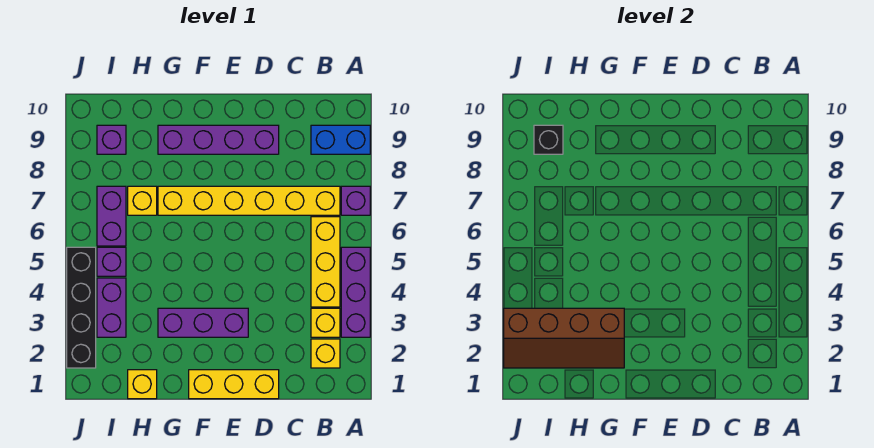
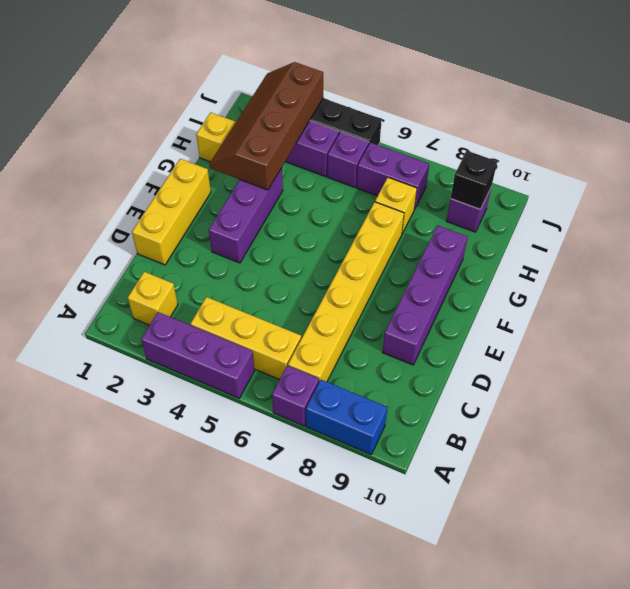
blue brick A9:B9 level 1 -> blue brick A8:A9 level 1
yellow brick B3 level 1 -> none

